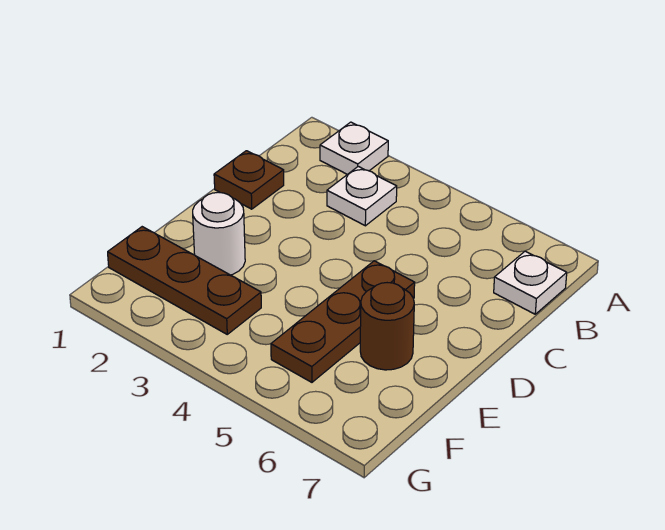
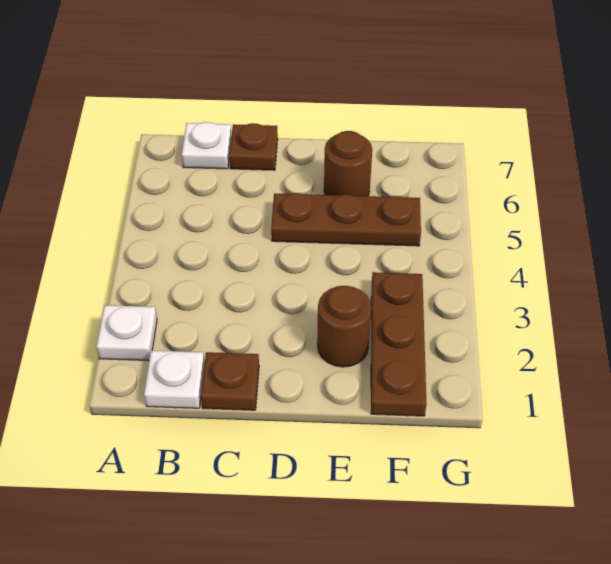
white plate B3 level 1 -> white plate B1 level 1
none -> brown plate C7 level 1
white round brick E2 level 1 -> brown round brick E2 level 1

